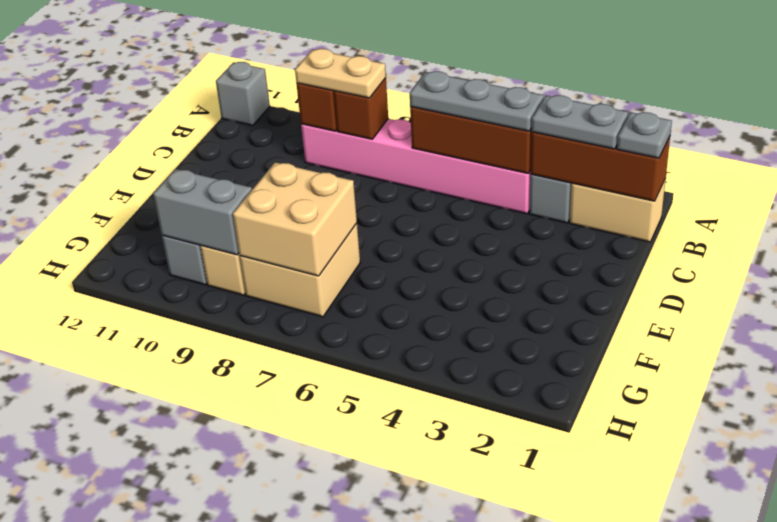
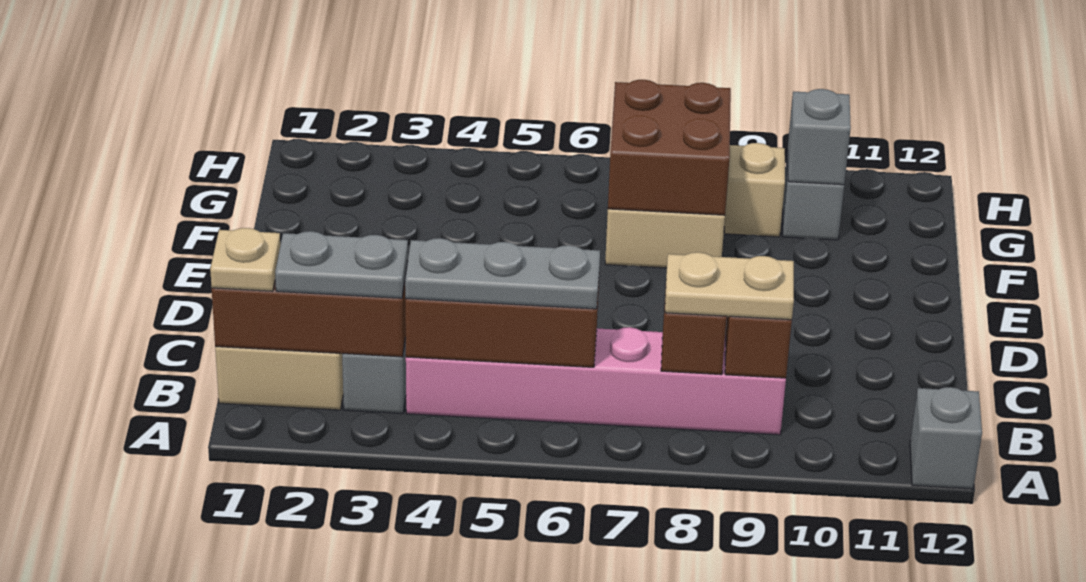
grey plate B1 level 3 -> tan plate B1 level 3
tan brick F7:G8 level 2 -> brown brick F7:G8 level 2
grey brick G9:G10 level 2 -> grey brick G10 level 2

